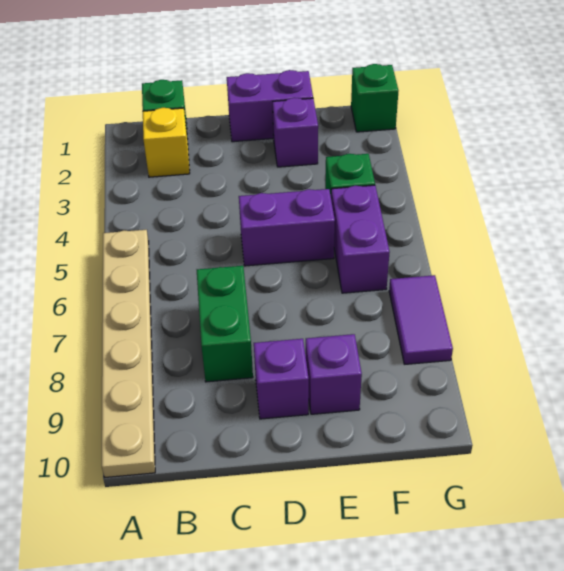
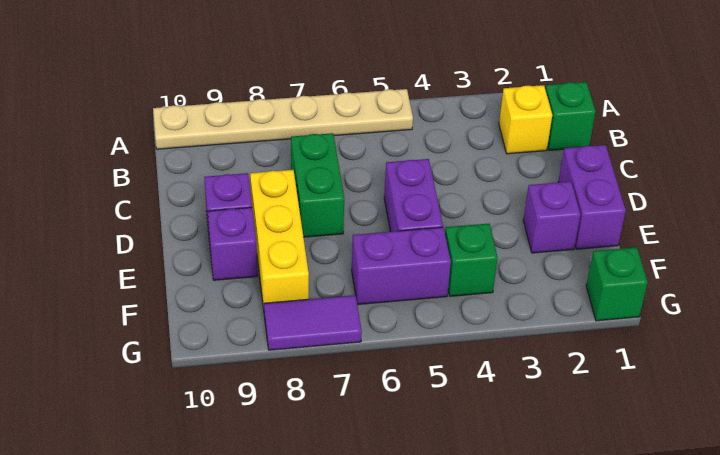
green brick C7:C8 level 1 -> green brick C7:D7 level 1
none -> yellow brick D8:F8 level 1

